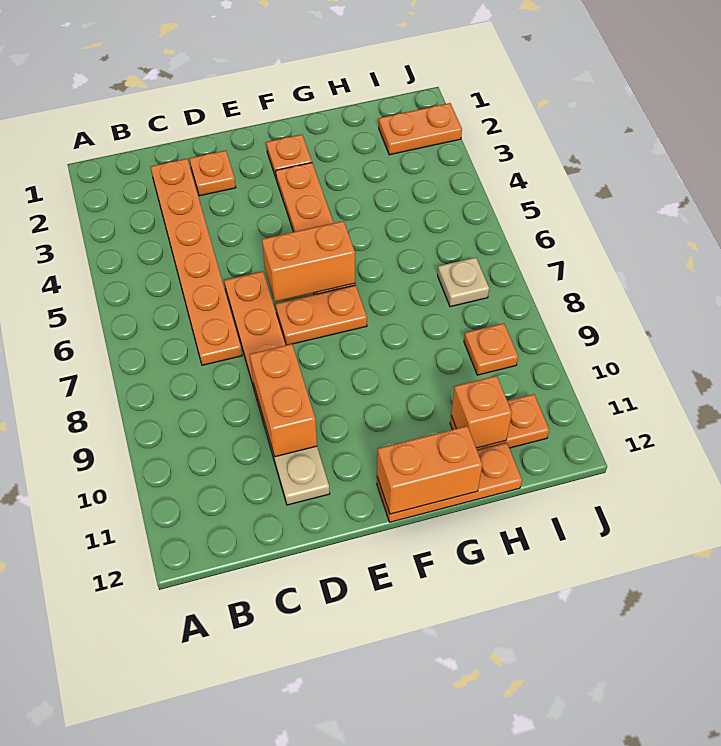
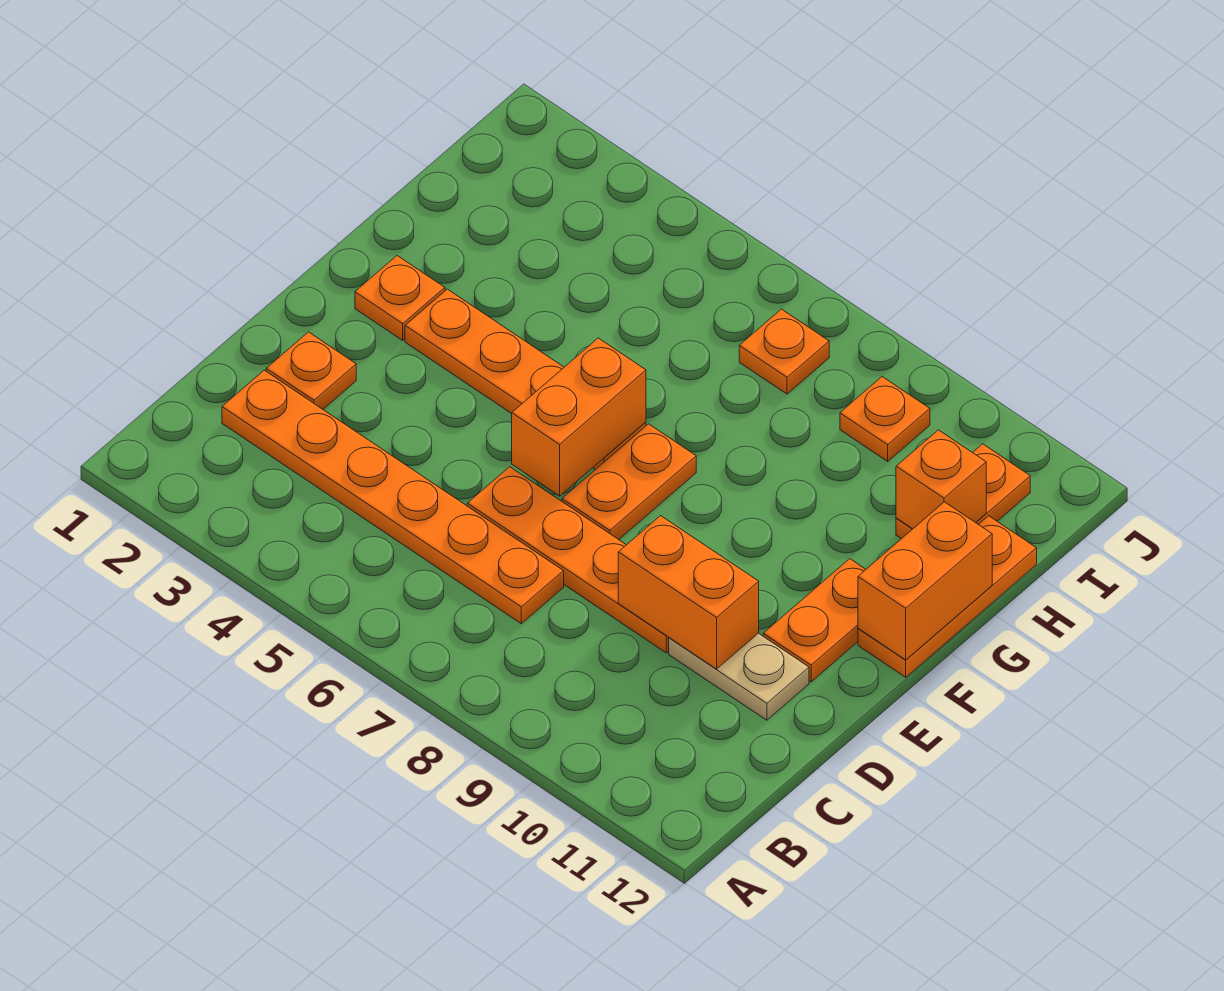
orange plate I2:J2 level 1 -> orange plate E11:F11 level 1
tan plate I7 level 1 -> orange plate I7 level 1

